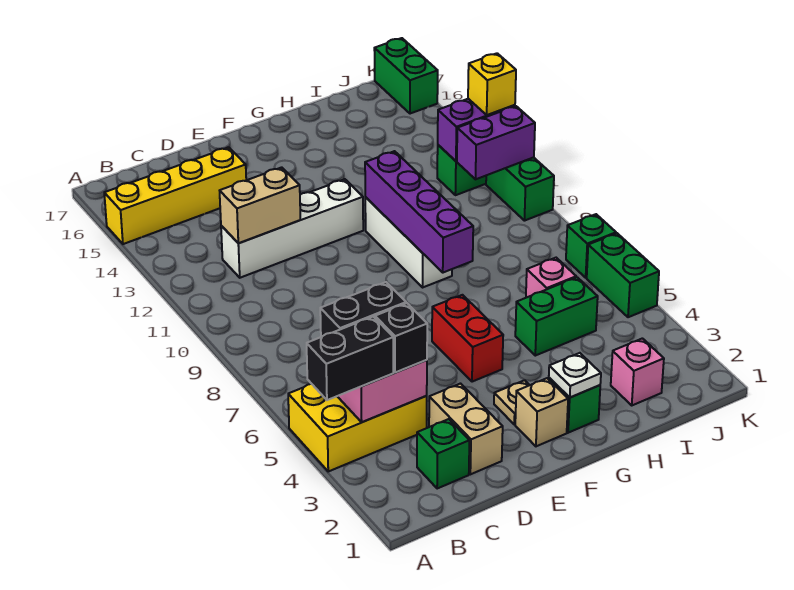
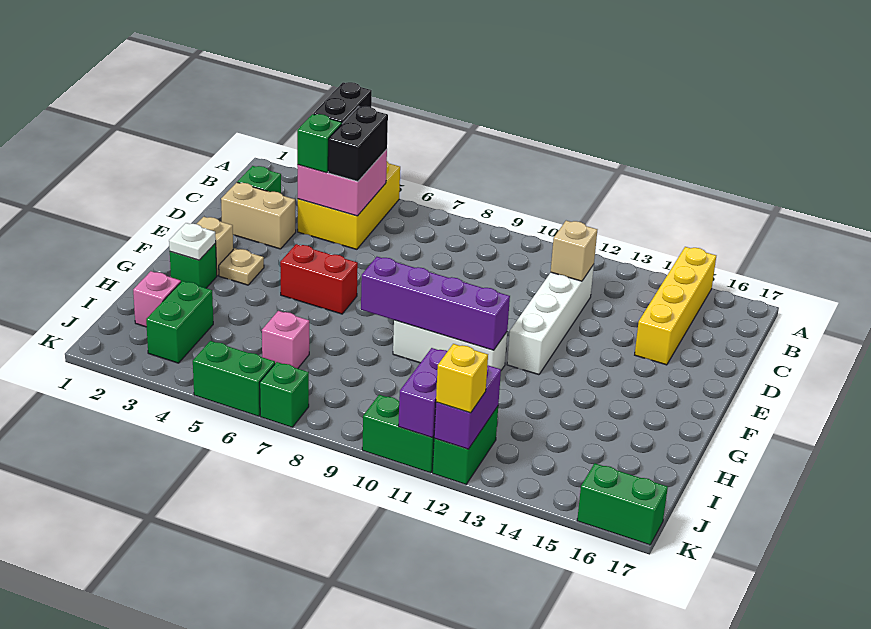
black brick C4 level 3 -> green brick C4 level 3
tan brick C12:D12 level 2 -> tan brick C12 level 2
green brick H5:I5 level 1 -> green brick I3:J3 level 1

